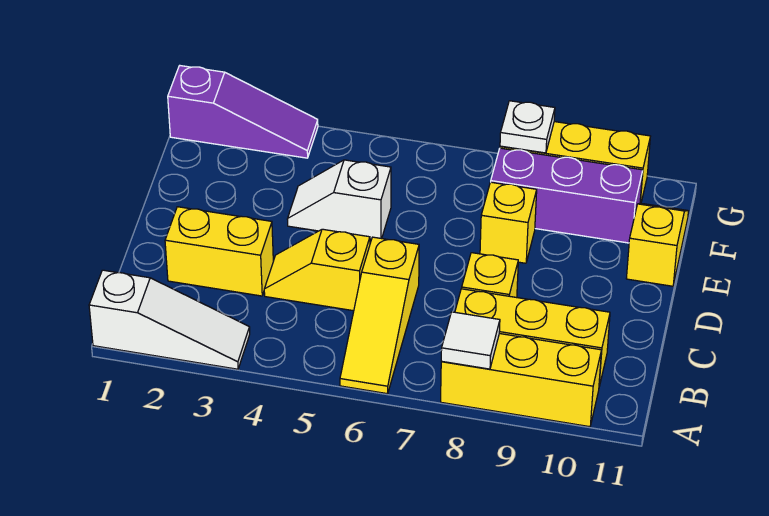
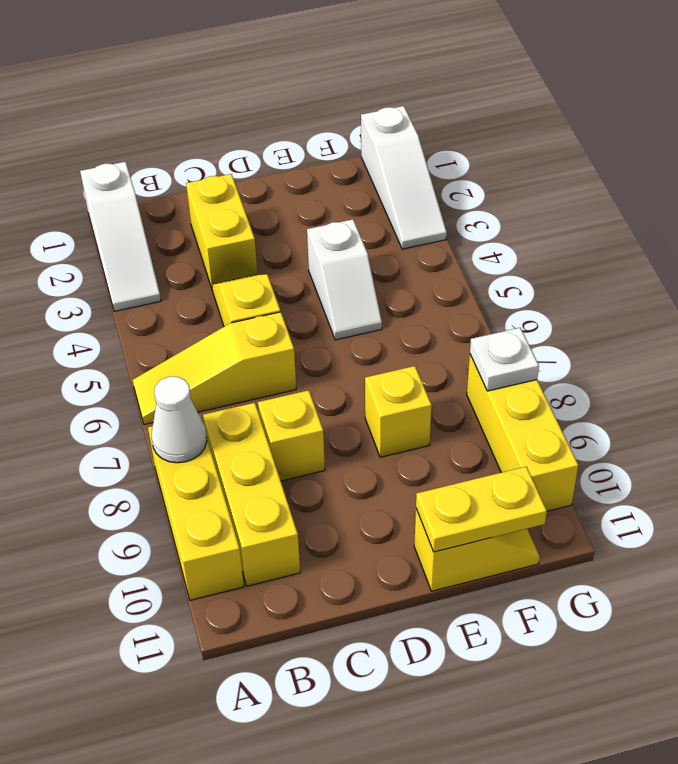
white tile A8 level 2 -> white cone A8 level 2
white slope E4:E5 level 1 top 5 -> white slope E4:E5 level 1 top 4
none -> yellow plate E11:F11 level 2
purple brick F8:F10 level 1 -> none
purple slope G1:G3 level 1 top 1 -> white slope G1:G3 level 1 top 1

